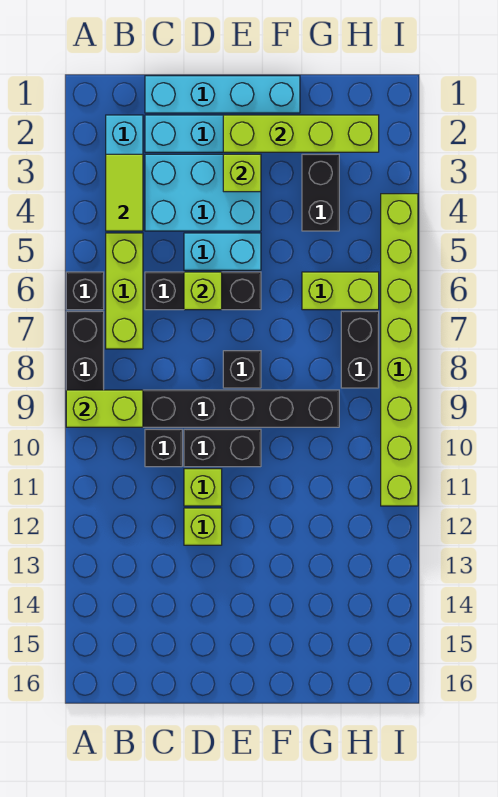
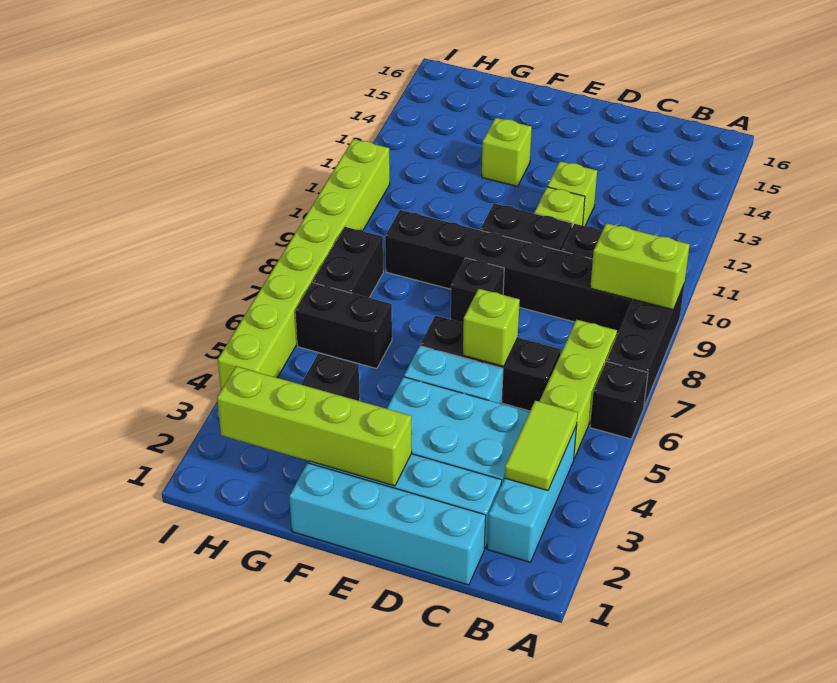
lime brick E3 level 2 -> lime brick F13 level 1
lime brick G6:H6 level 1 -> black brick G6:H6 level 1

